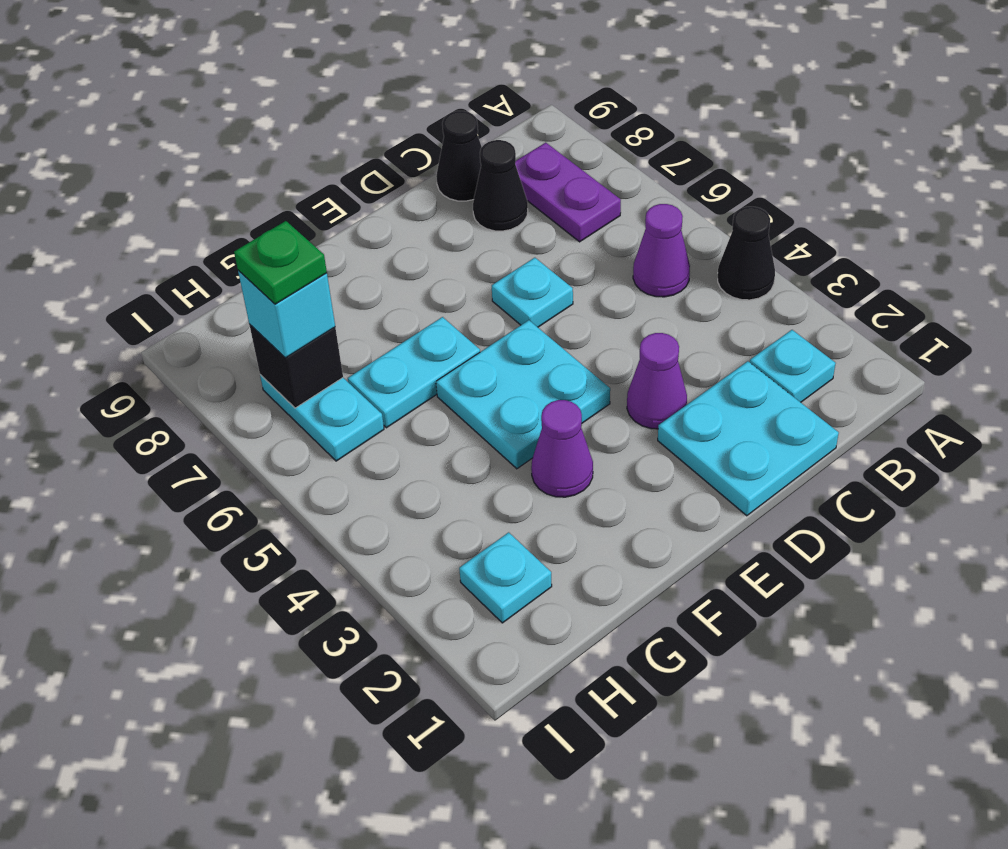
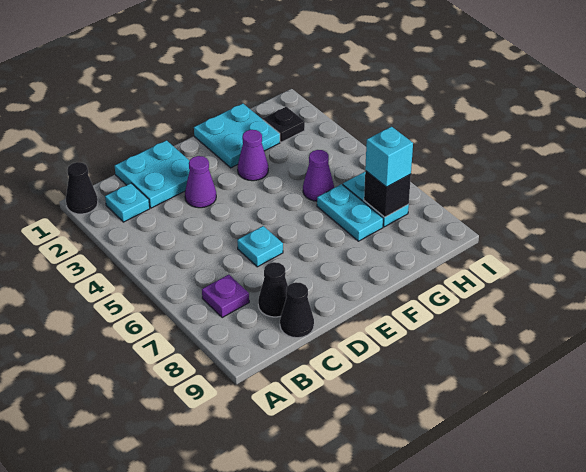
black cone A4 level 1 -> black cone A1 level 1
purple cone B5 level 1 -> purple cone G5 level 1
purple plate B7:B8 level 1 -> purple plate B7 level 1
cyan plate E4:F5 level 1 -> cyan plate F1:G2 level 1
cyan plate F6:G6 level 1 -> cyan plate G6:G7 level 1
cyan plate H2 level 1 -> black plate H2 level 1
green plate H7 level 4 -> none

